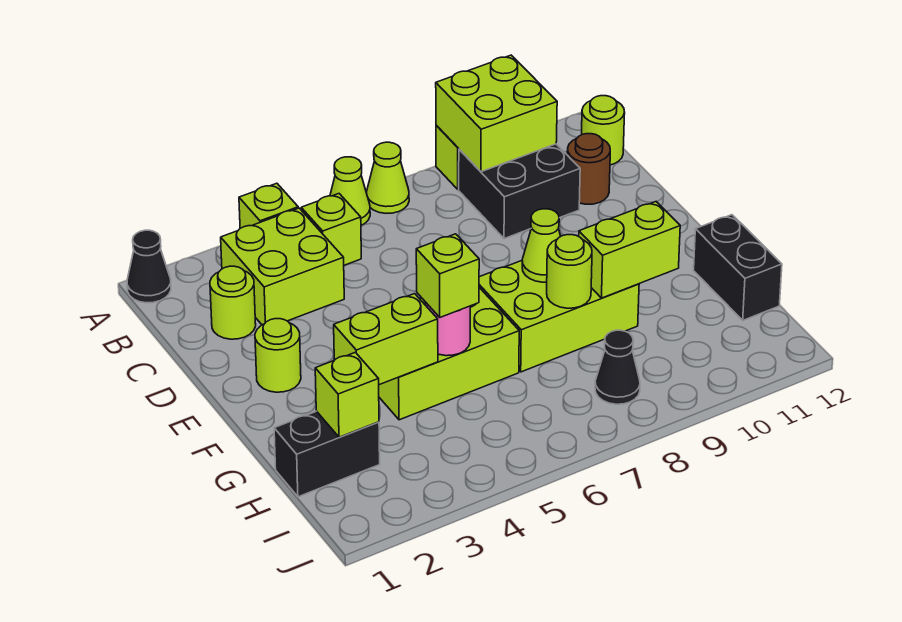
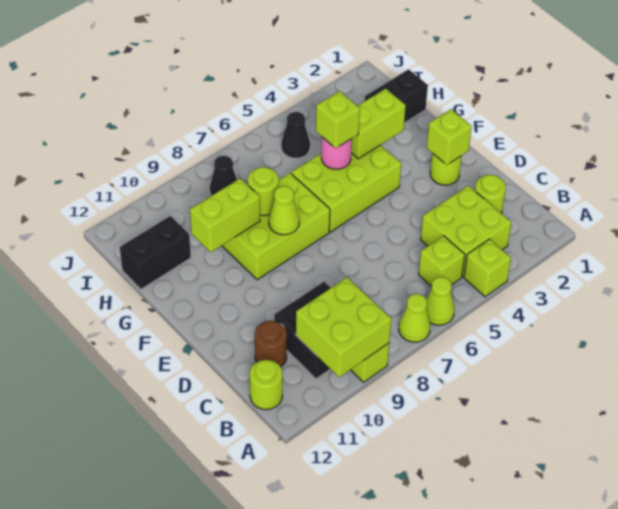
black cone A1 level 1 -> black cone I5 level 1
black brick G12:H12 level 1 -> black brick H11:H12 level 1
lime brick H2 level 2 -> lime brick E2 level 2

